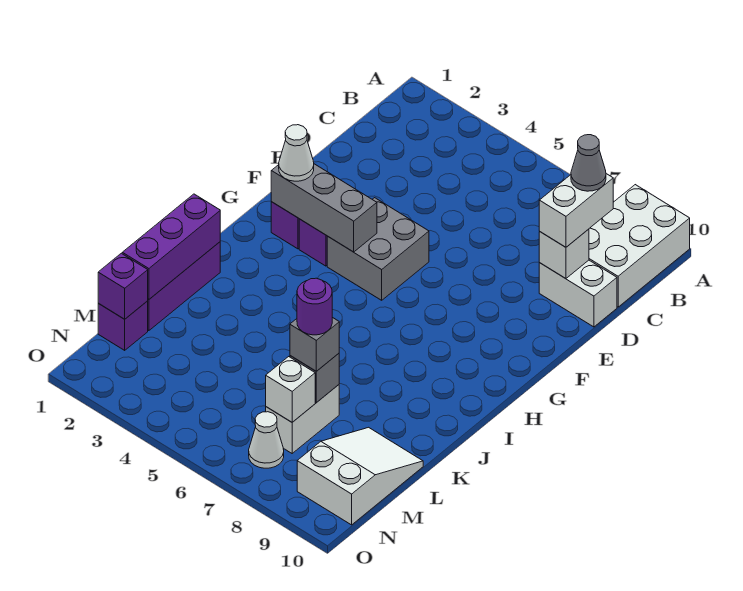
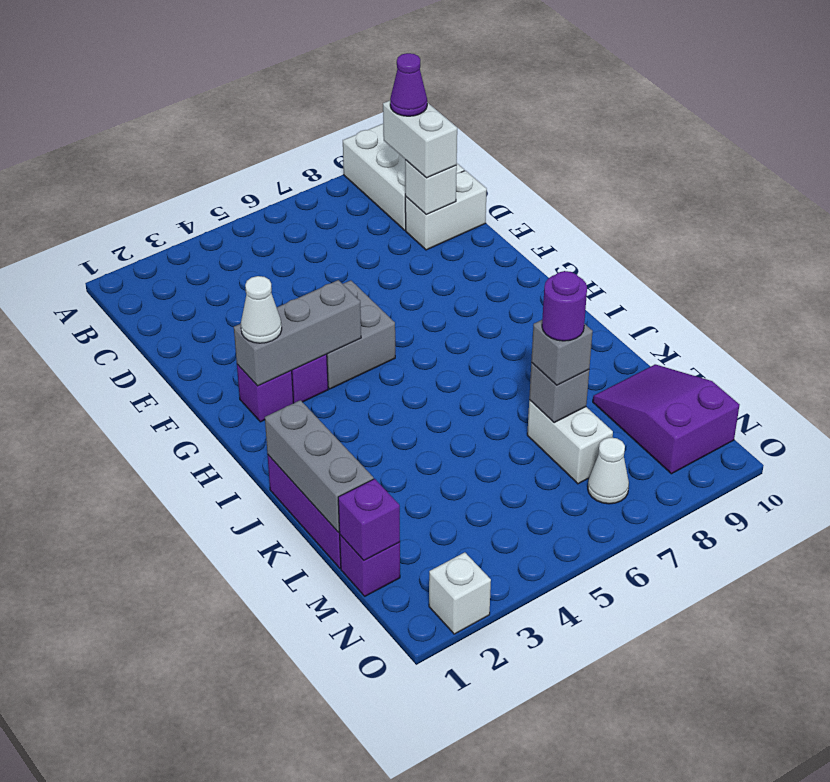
grey cone C9 level 4 -> purple cone C9 level 4
purple brick J1:L1 level 2 -> grey brick J1:L1 level 2
white slope L9:N10 level 1 top N -> purple slope L9:N10 level 1 top N
white brick M7 level 2 -> white brick O2 level 1

